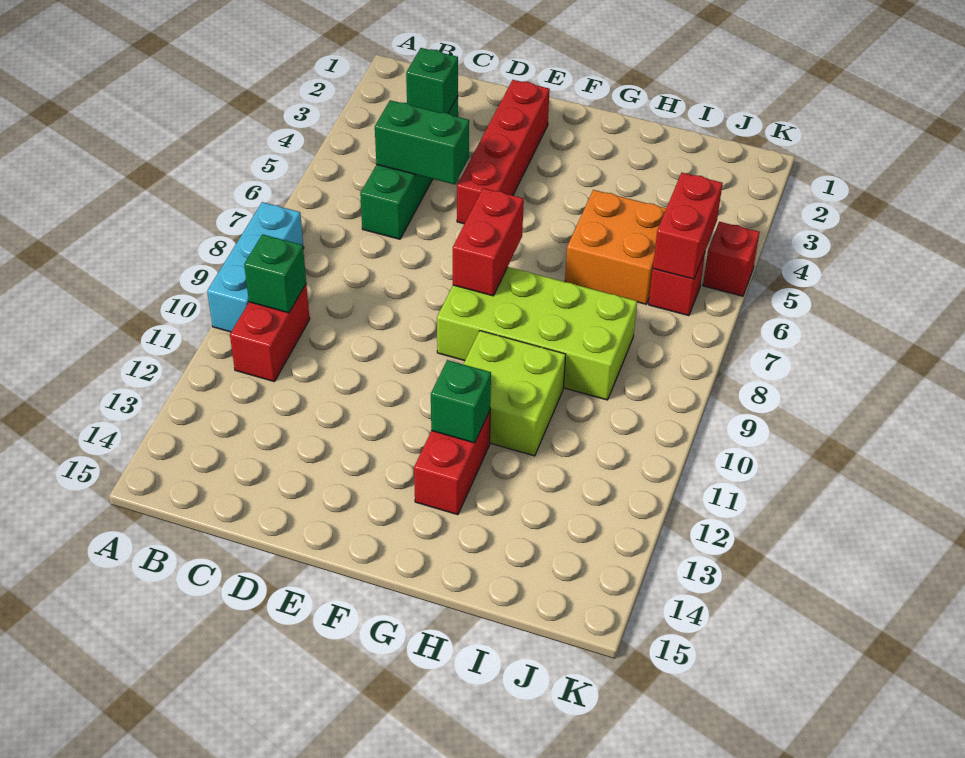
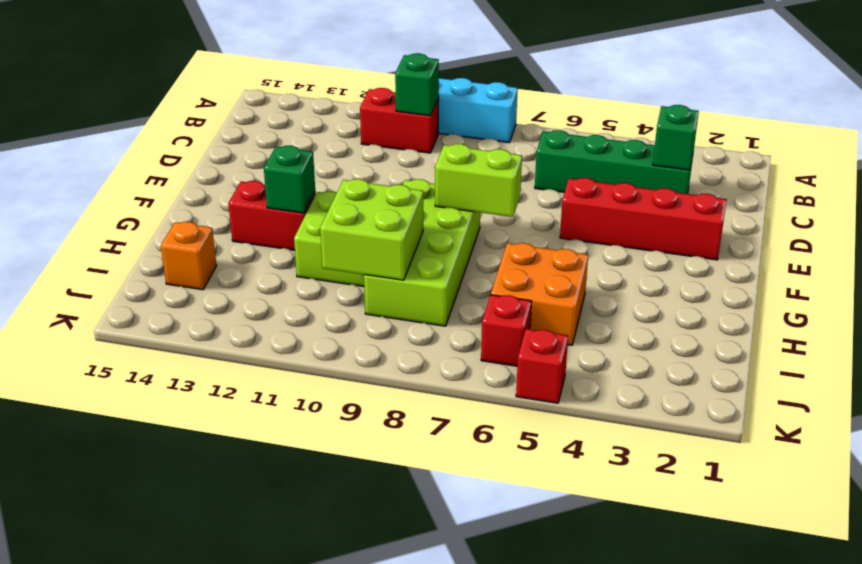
green brick C5:D5 level 2 -> none
red brick F7:F8 level 2 -> lime brick F7:F8 level 2
none -> lime brick H9:I10 level 2
none -> orange brick I14 level 1
red brick J5:J6 level 2 -> none

